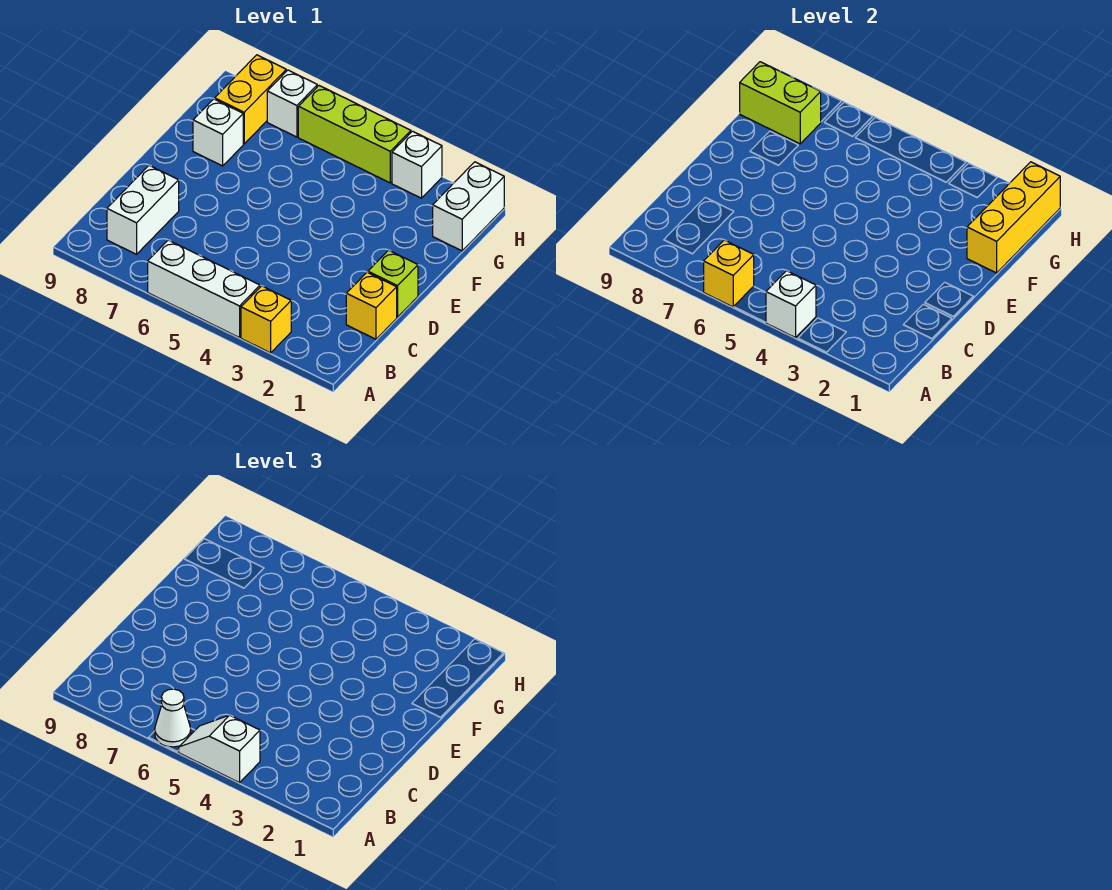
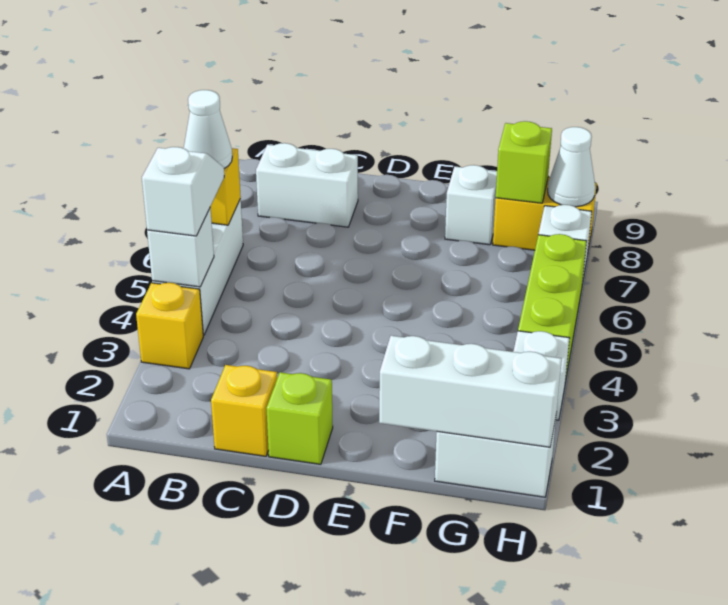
yellow brick F1:H1 level 2 -> white brick F1:H1 level 2
lime brick G8:G9 level 2 -> lime brick G8 level 2
none -> white cone H8 level 2

